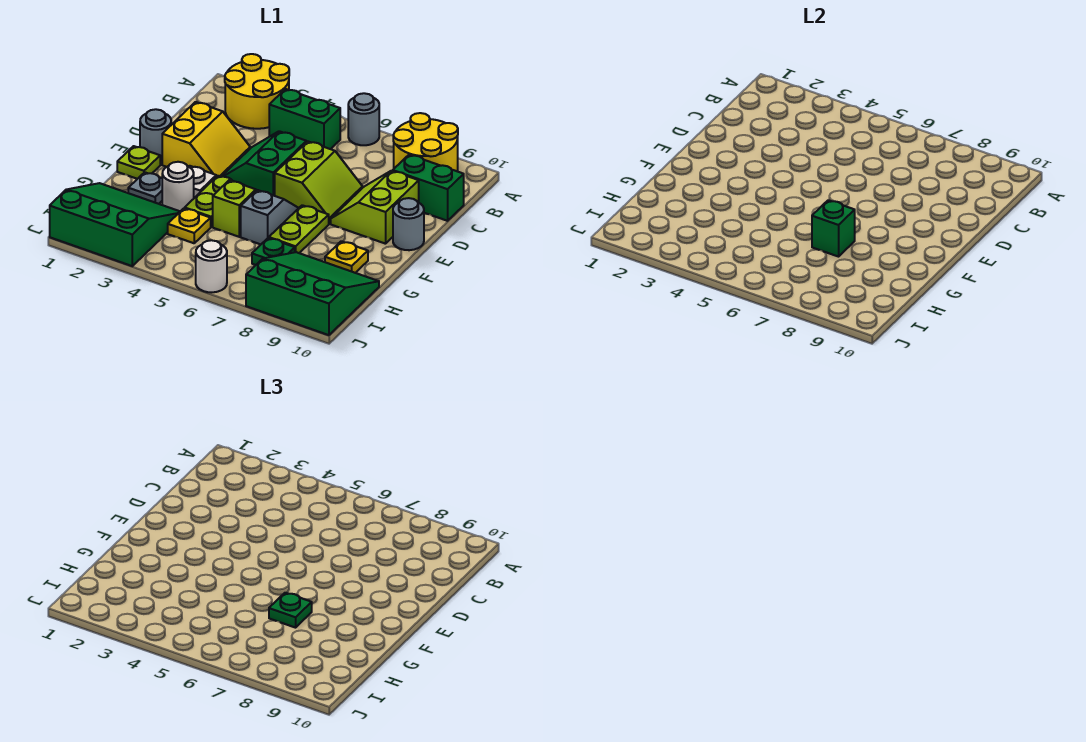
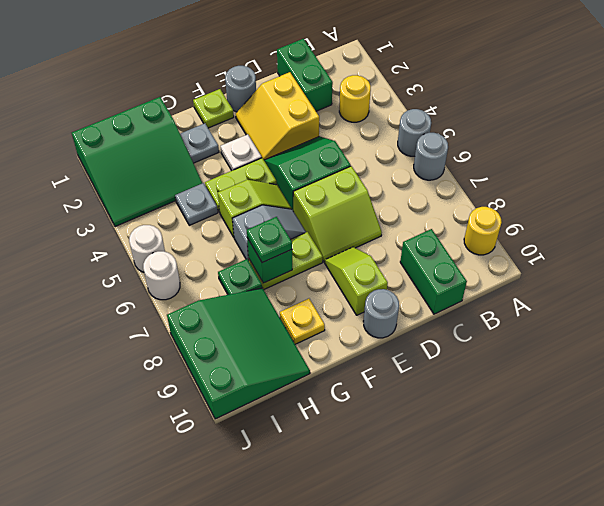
yellow round brick A2:B3 level 1 -> yellow round brick B3 level 1
none -> grey round brick A5 level 1
yellow round brick A8:B9 level 1 -> yellow round brick A9 level 1
green brick B4:B5 level 1 -> green brick C1:C2 level 1
yellow slope D2:E3 level 1 top 2 -> yellow slope D2:E3 level 1 top D
lime slope D8:E9 level 1 top 9 -> lime slope E8:E9 level 1 top 9
white round brick G3 level 1 -> white round brick J5 level 1
green slope H1:J3 level 1 top J -> green slope H1:J3 level 1 top 1
yellow plate H4 level 1 -> grey plate H4 level 1

